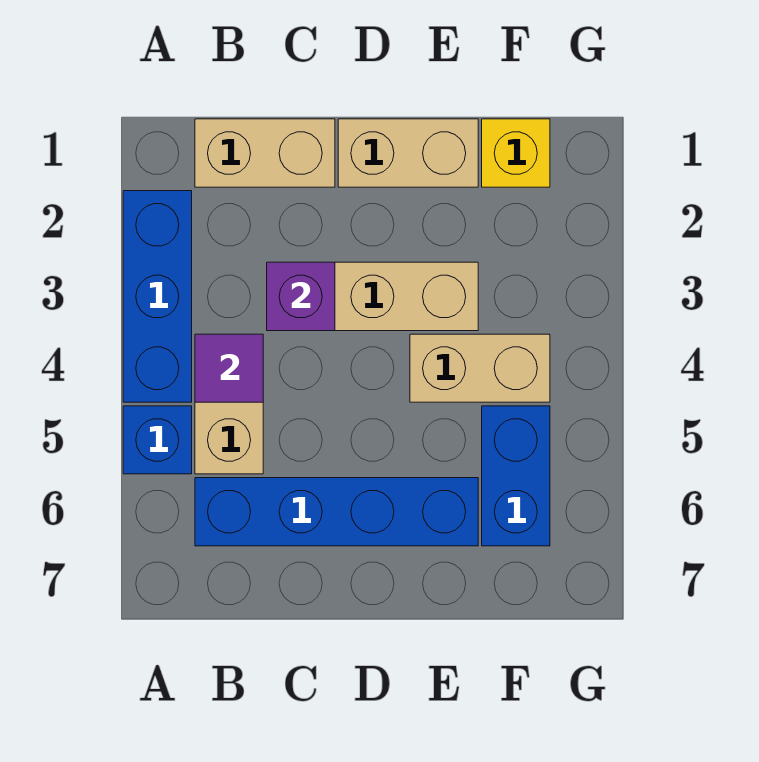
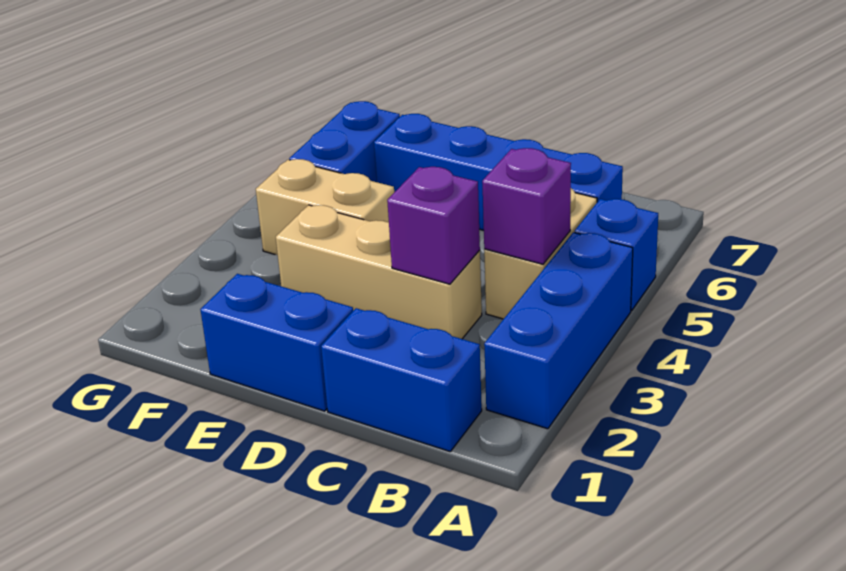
tan brick B1:C1 level 1 -> blue brick B1:C1 level 1
purple tile B4 level 2 -> purple brick B4 level 2
tan brick D1:E1 level 1 -> blue brick D1:E1 level 1
yellow brick F1 level 1 -> none

